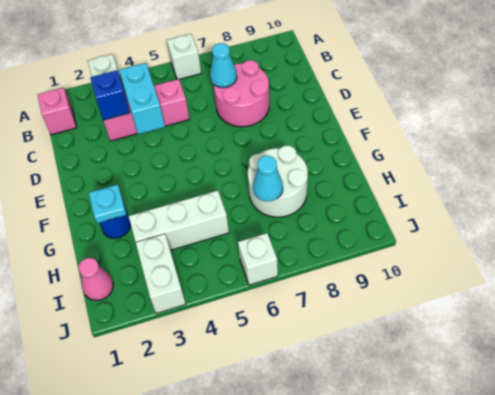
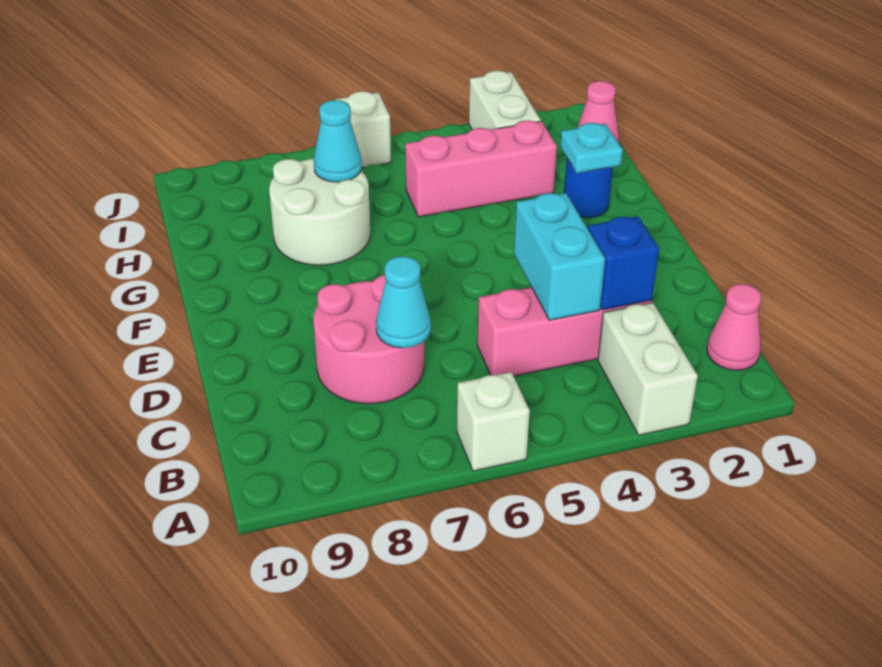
pink brick B1 level 1 -> pink cone B1 level 1
white brick H3:H5 level 1 -> pink brick H3:H5 level 1

